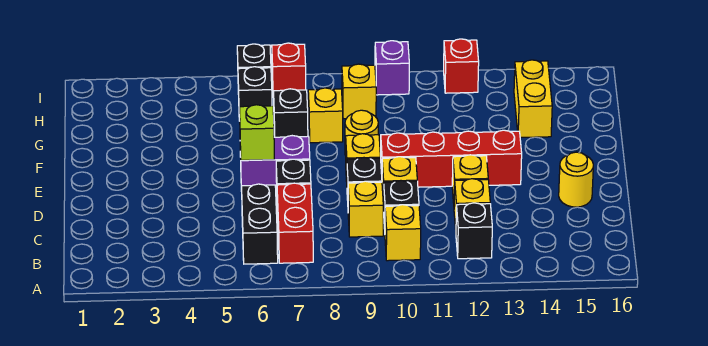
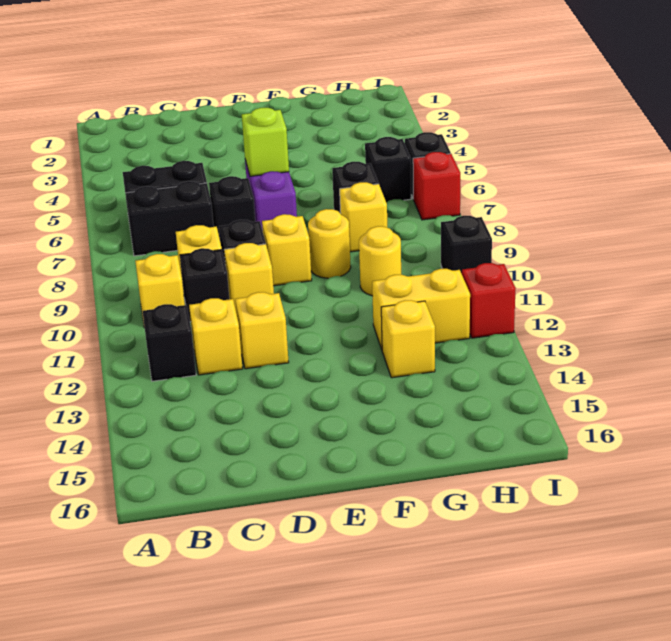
red brick B7:C7 level 1 -> black brick B7:C7 level 1
yellow round brick D15 level 1 -> yellow round brick G10 level 1
red brick E10:E13 level 1 -> none
yellow brick G14:H14 level 1 -> yellow brick G12:H12 level 1
yellow brick H9 level 1 -> yellow brick G13 level 1
purple brick I10 level 1 -> black brick I10 level 1

